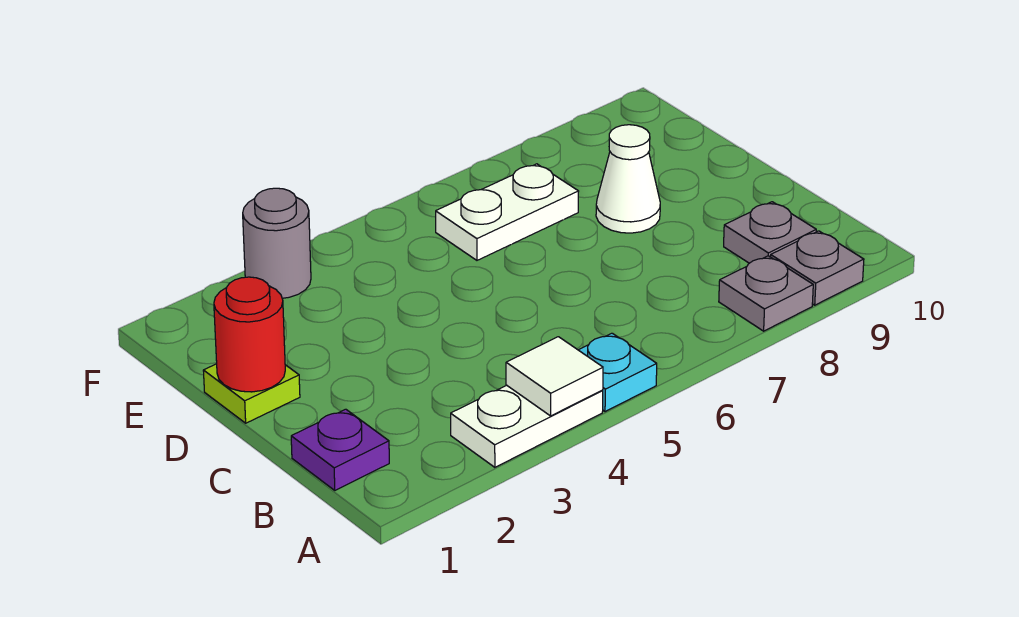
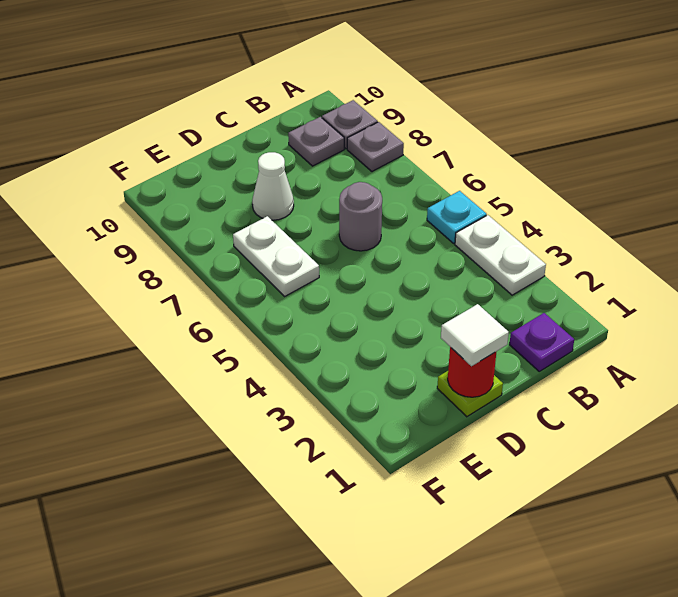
white tile A4 level 2 -> white tile D1 level 3
grey round brick F3 level 1 -> grey round brick C6 level 1

